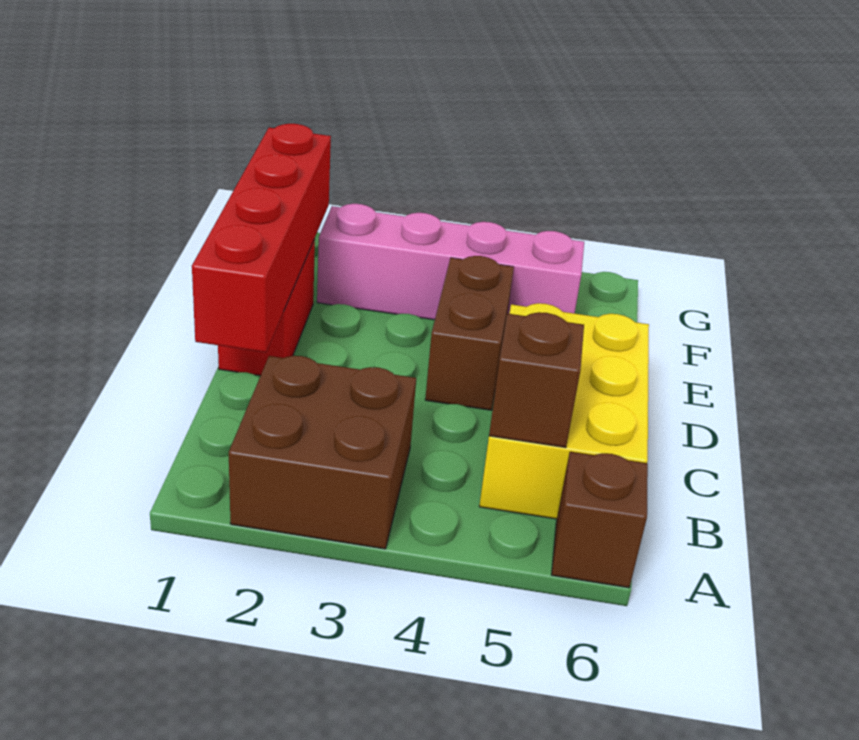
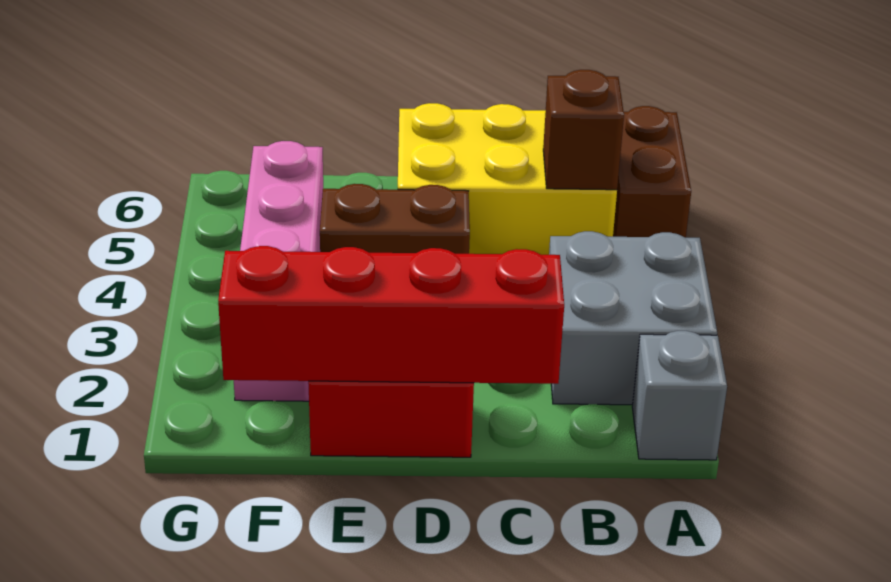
none -> grey brick A1 level 1
brown brick A2:B3 level 1 -> grey brick A2:B3 level 1
brown brick A6 level 1 -> brown brick A5:A6 level 1

